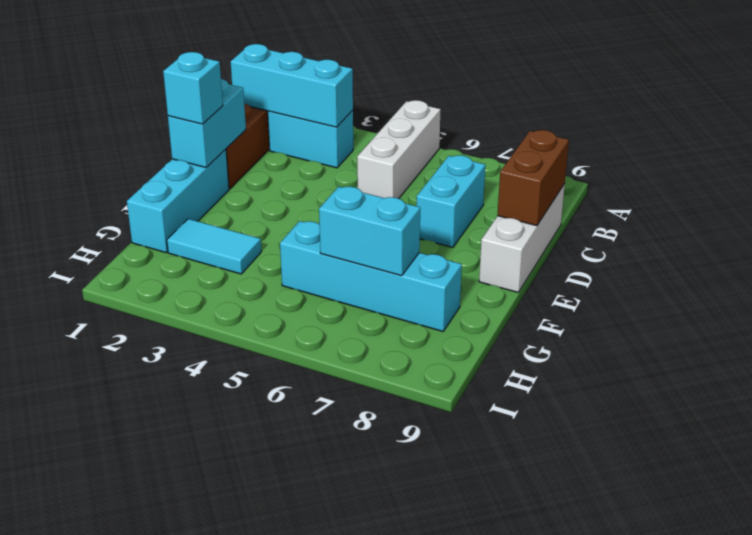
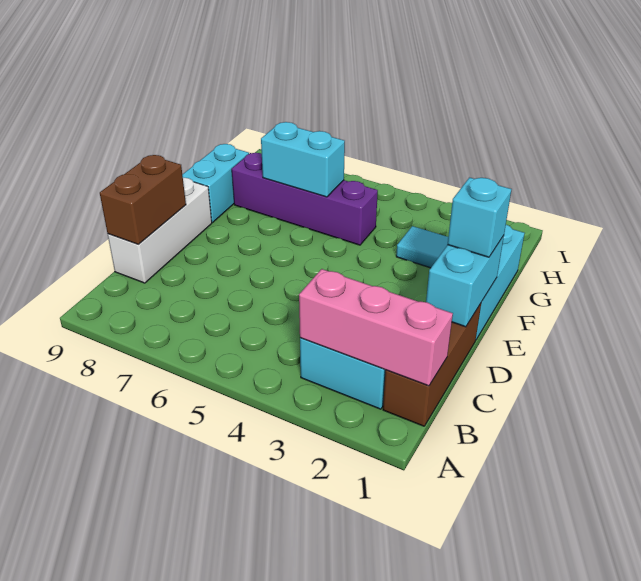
white brick A5:C5 level 1 -> none
cyan brick B1:B3 level 2 -> pink brick B1:B3 level 2
cyan brick C7:D7 level 1 -> cyan brick F9:G9 level 1
cyan brick G5:G8 level 1 -> purple brick G5:G8 level 1

